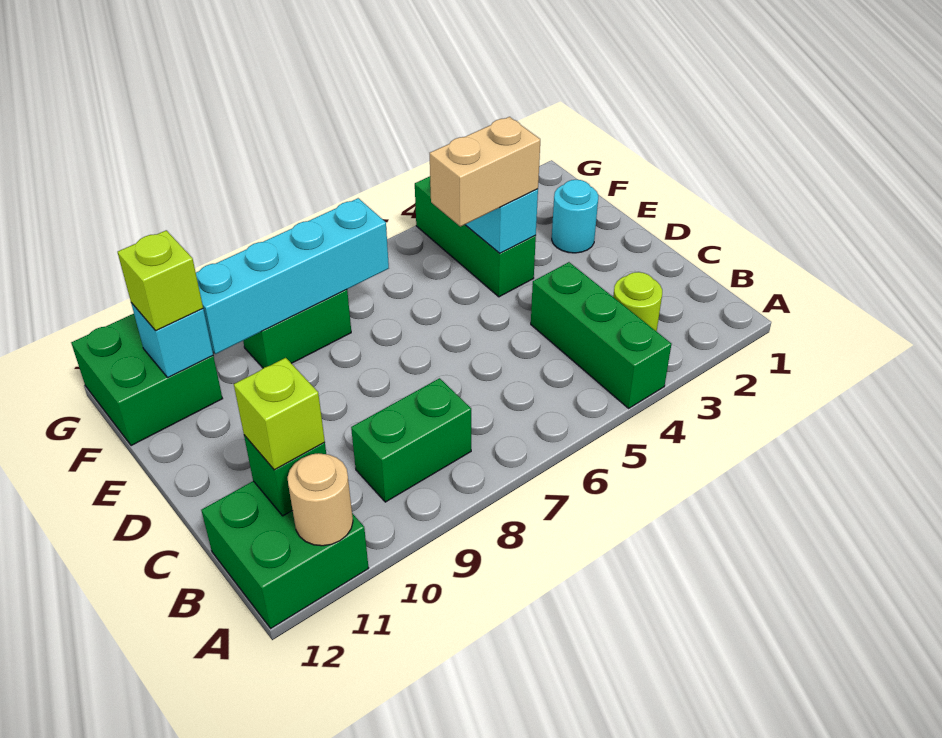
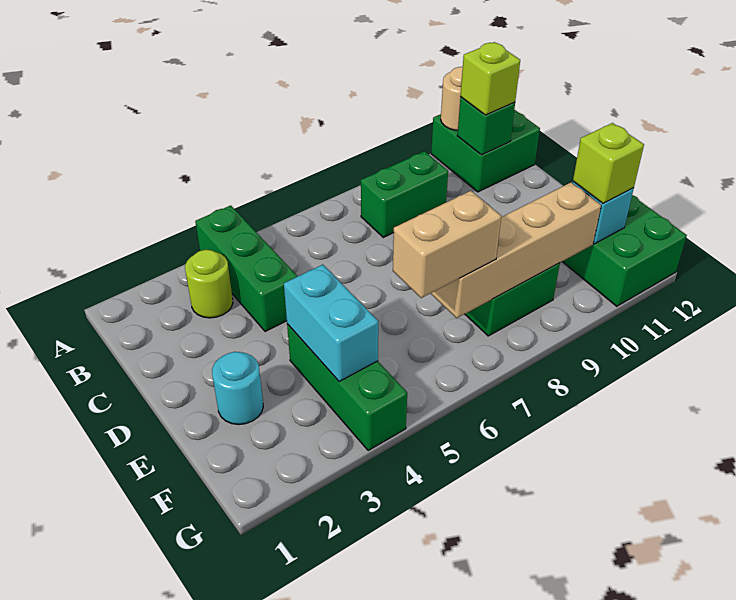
tan brick E4:E5 level 3 -> tan brick F6:F7 level 3
cyan brick F7:F10 level 2 -> tan brick F7:F10 level 2

